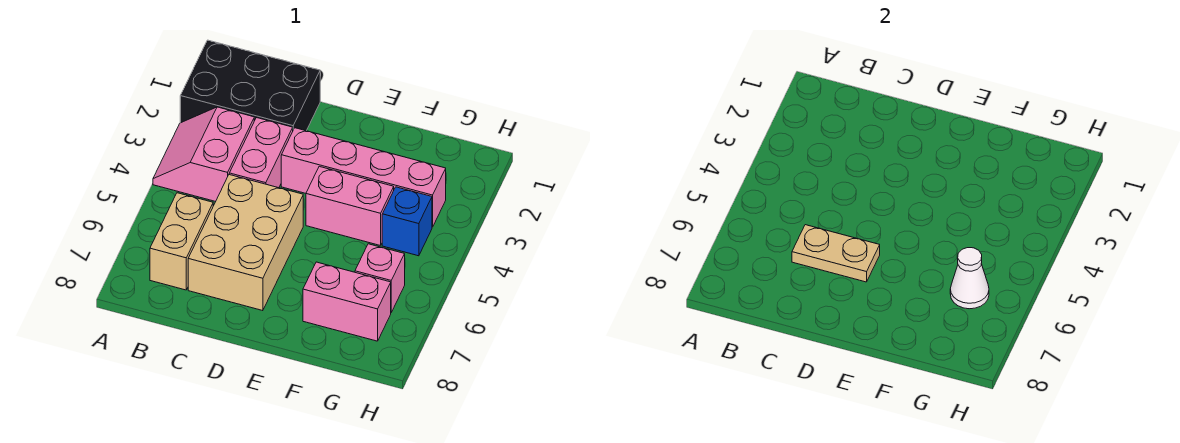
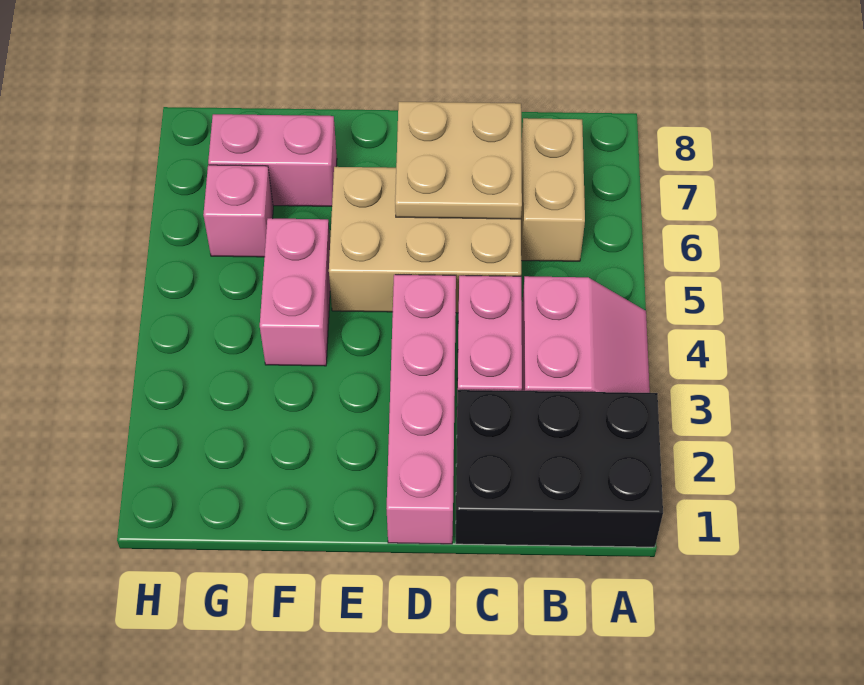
tan brick C5:D7 level 1 -> tan brick C5:E6 level 1
tan plate C6:D6 level 2 -> tan plate C6:D7 level 2
pink brick D3:G3 level 1 -> pink brick D1:D4 level 1
pink brick E4:F4 level 1 -> pink brick F4:F5 level 1
blue brick G4 level 1 -> none
white cone G6 level 2 -> none

